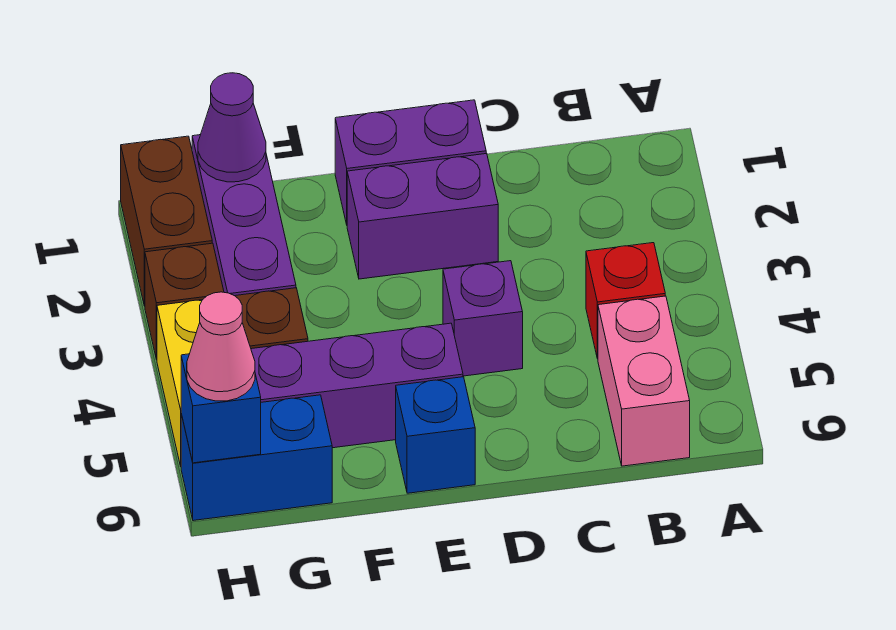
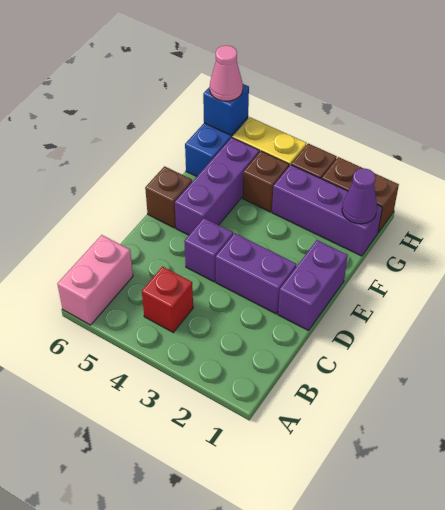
pink brick B5:B6 level 1 -> pink brick A6:B6 level 1
purple brick D2:E2 level 1 -> purple brick D2:D3 level 1
blue brick E6 level 1 -> brown brick E6 level 1

